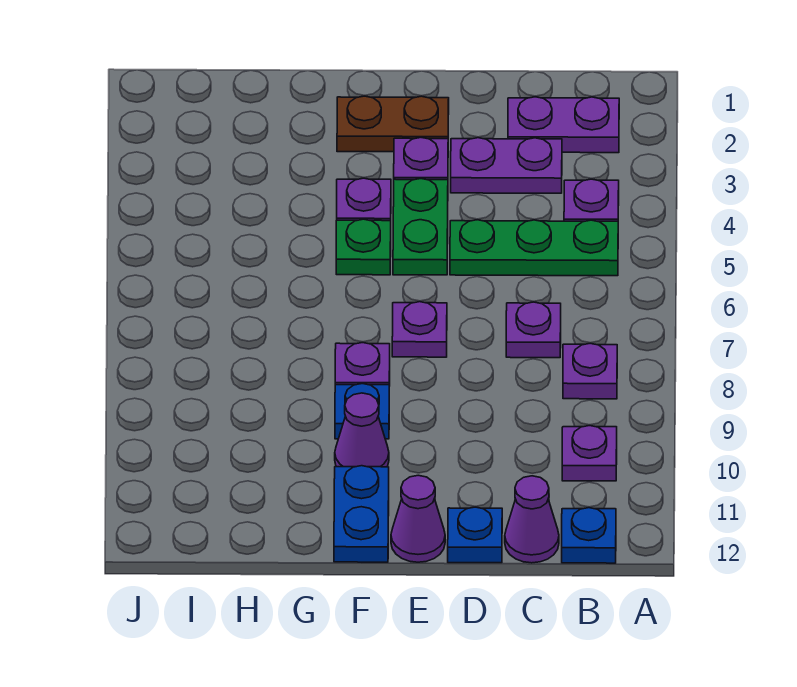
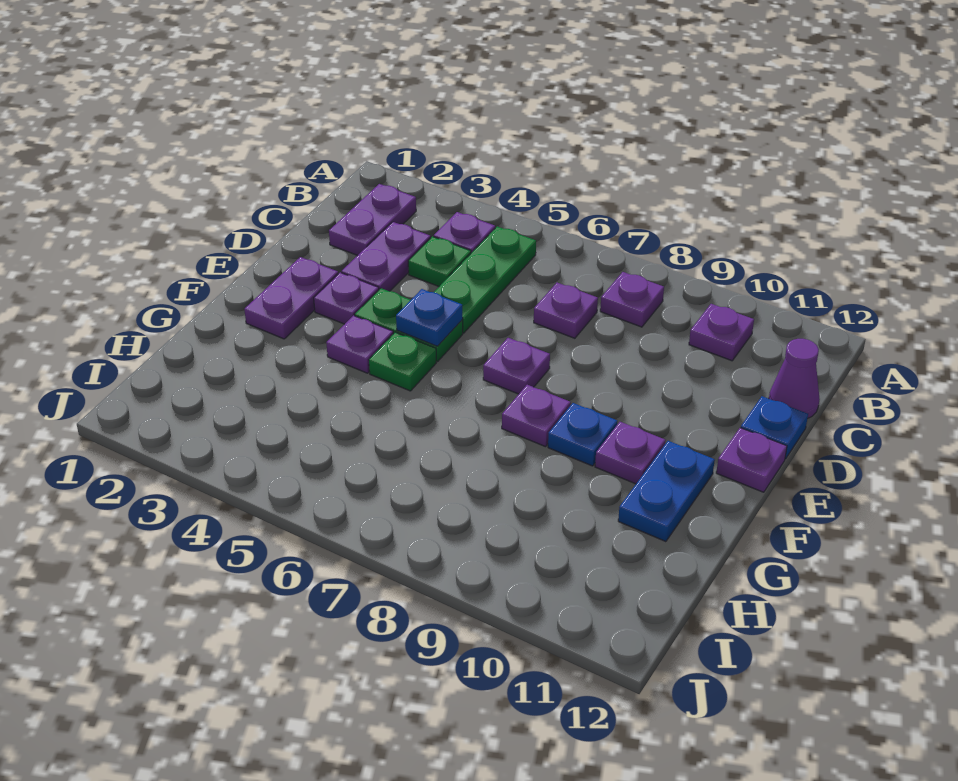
blue plate B12 level 1 -> blue plate E5 level 2
none -> green plate C4 level 1
brown plate E2:F2 level 1 -> purple plate E2:F2 level 1
purple cone E12 level 1 -> purple plate E12 level 1
purple cone F10 level 1 -> purple plate F10 level 1
blue plate F11:F12 level 1 -> blue plate F11:G11 level 1

